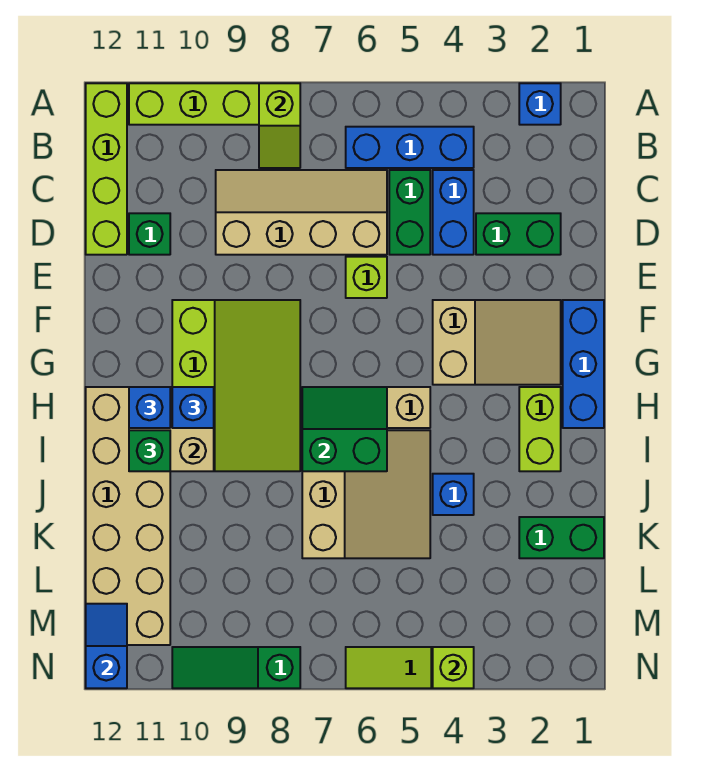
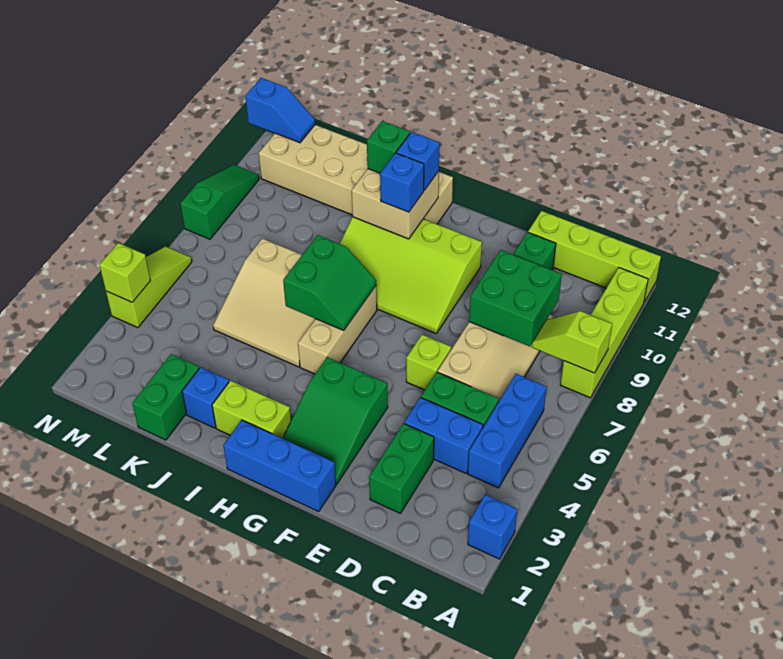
none -> green brick C8:D9 level 2
tan slope F2:G4 level 1 top 4 -> green slope F2:G4 level 1 top 4
blue brick J4 level 1 -> blue brick J2 level 1

